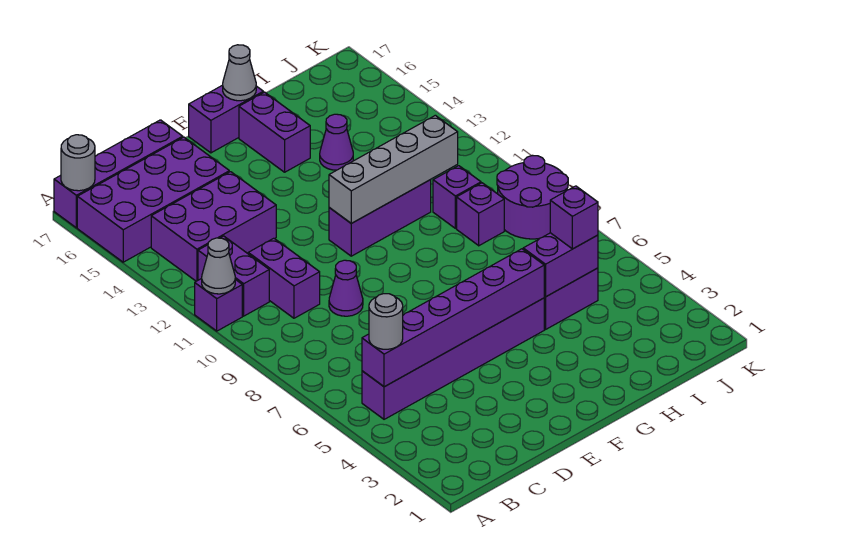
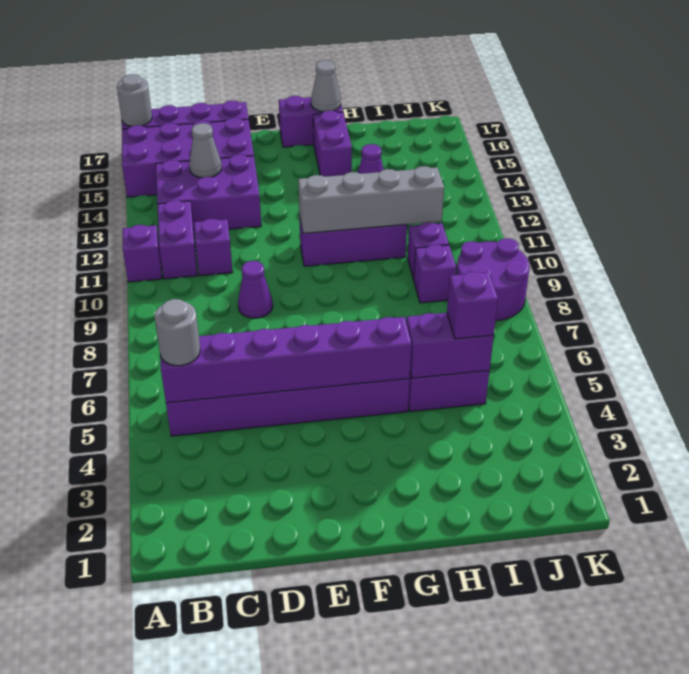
grey cone A11 level 2 -> grey cone C14 level 2
purple brick C10:C11 level 1 -> purple brick C11 level 1

